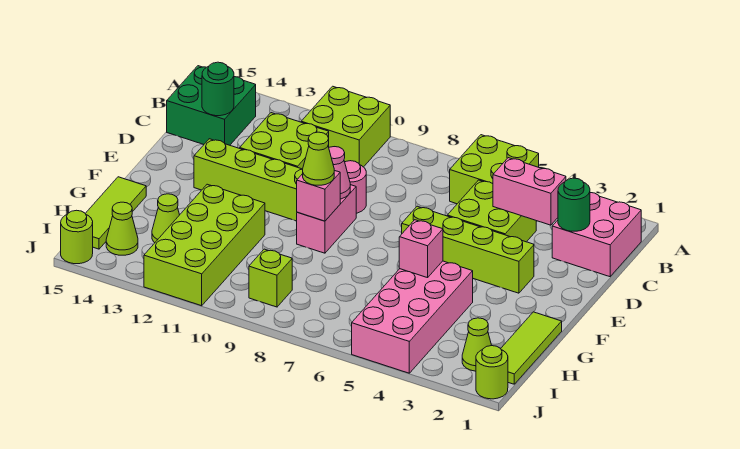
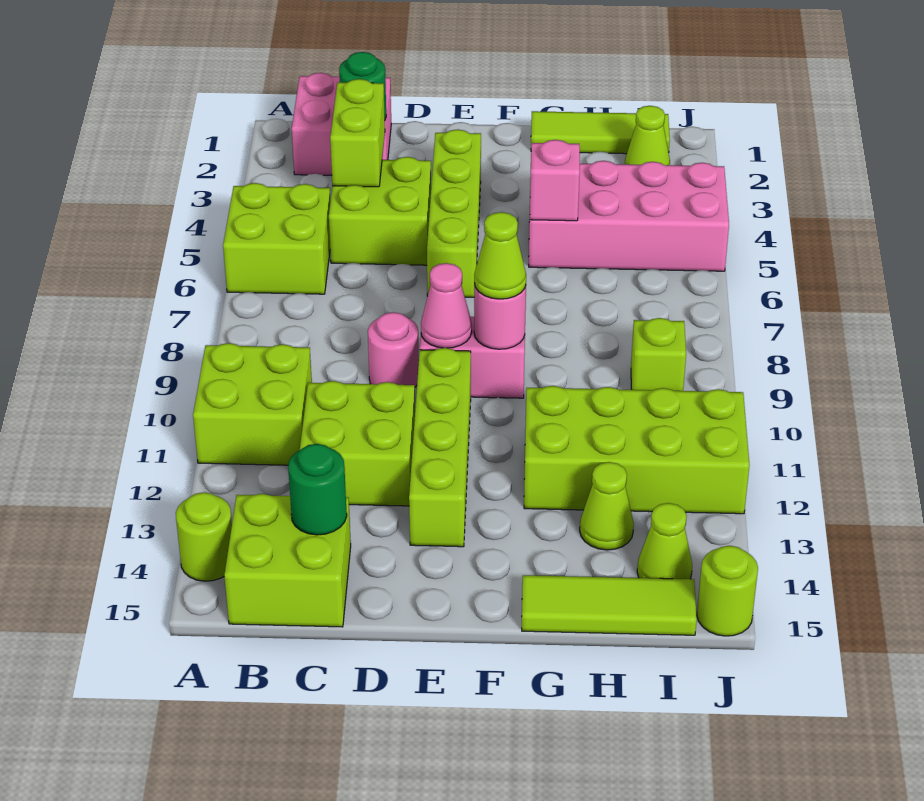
green brick B14:C15 level 1 -> lime brick B14:C15 level 1
pink brick C3:C4 level 2 -> lime brick C3:C4 level 2
pink brick F9 level 2 -> pink round brick F9 level 2
lime round brick J1 level 1 -> lime round brick A14 level 1

